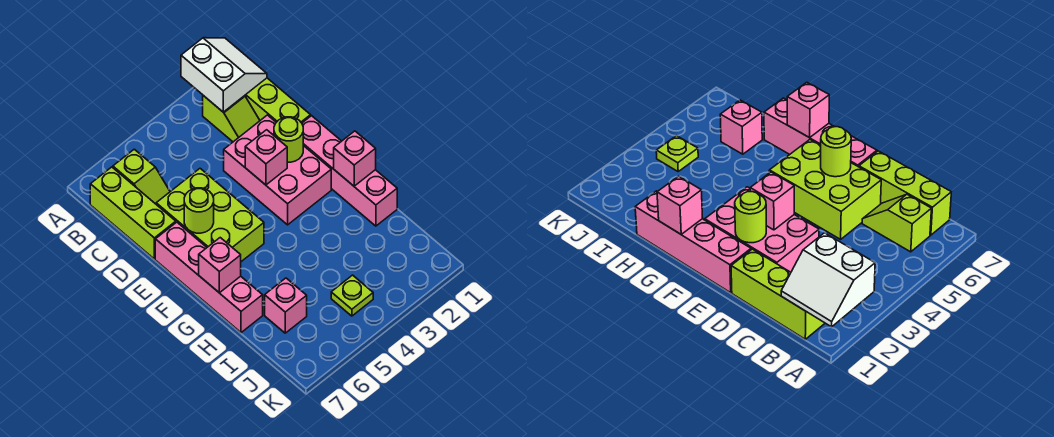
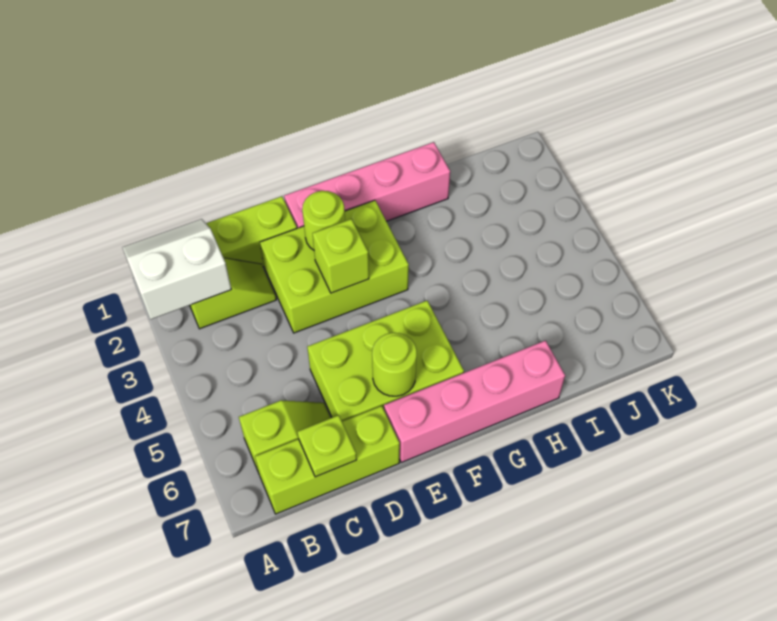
pink brick D2:F3 level 1 -> lime brick D2:F3 level 1
pink brick E3 level 2 -> lime brick E3 level 2
pink brick G1 level 2 -> none
pink brick G7 level 2 -> none
pink brick I6 level 1 -> none
lime plate J4 level 1 -> lime plate C7 level 2

